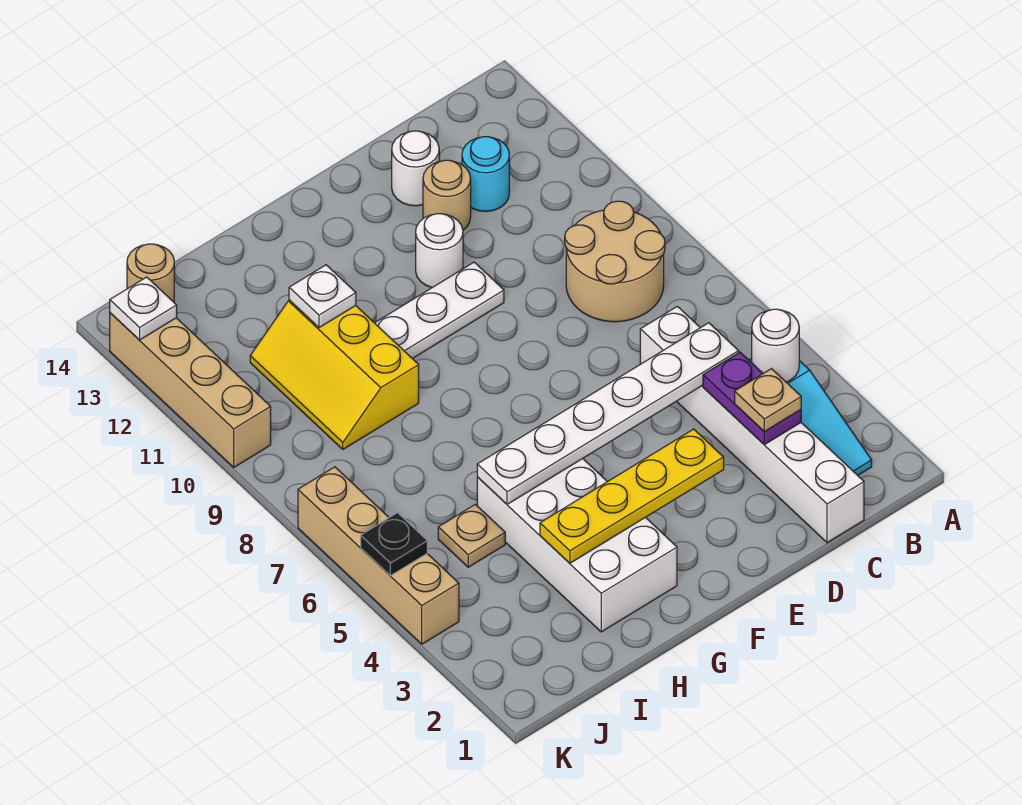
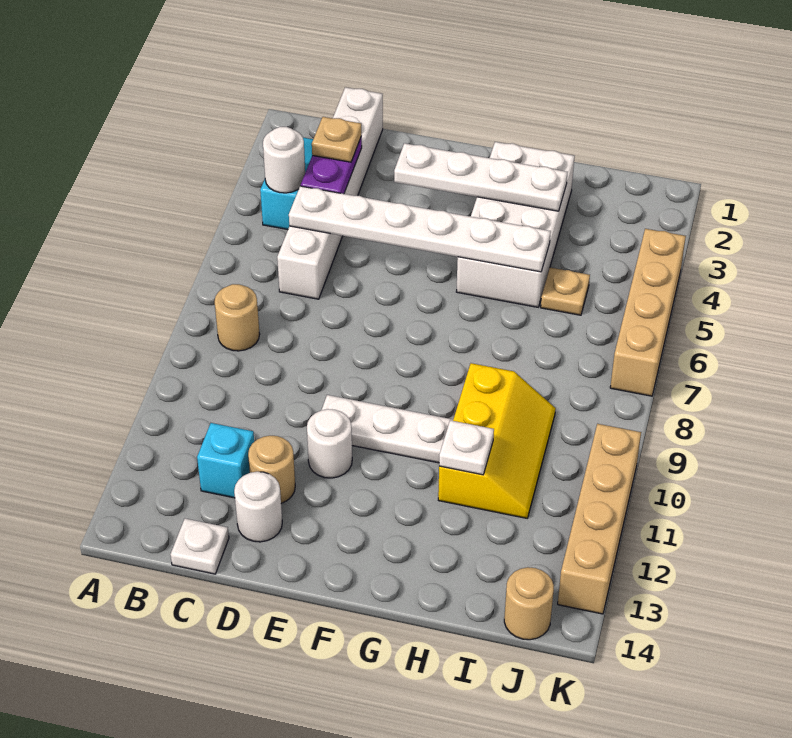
tan round brick B8:C9 level 1 -> tan round brick B8 level 1
cyan round brick C12 level 1 -> cyan brick C12 level 1
yellow plate E3:H3 level 2 -> white plate E3:H3 level 2
black plate K5 level 2 -> none
white plate K13 level 2 -> white plate C14 level 1

